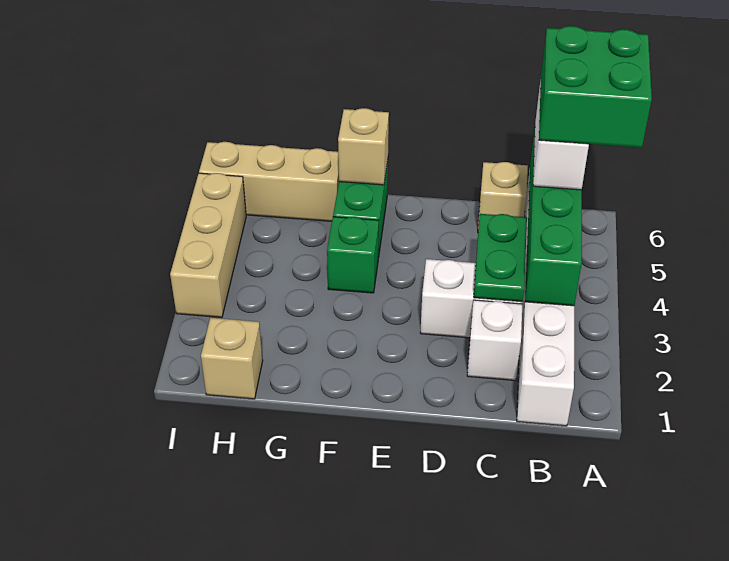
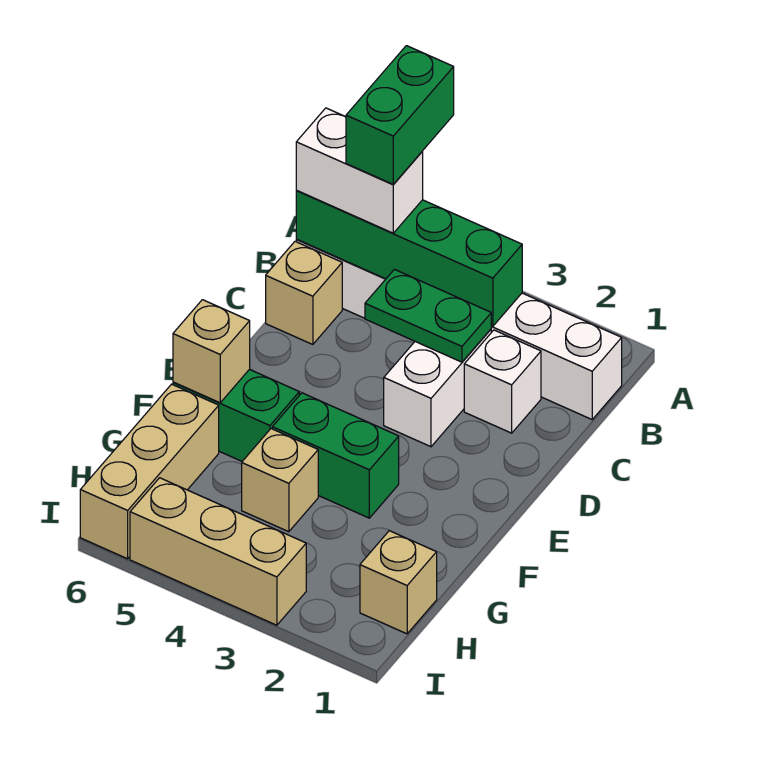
green brick A5:B6 level 4 -> green brick A5:B5 level 4
green brick F4 level 1 -> green brick F3:F4 level 1
none -> tan brick G4 level 1

